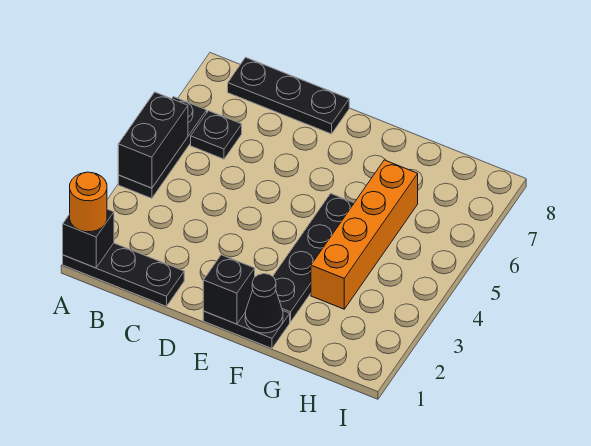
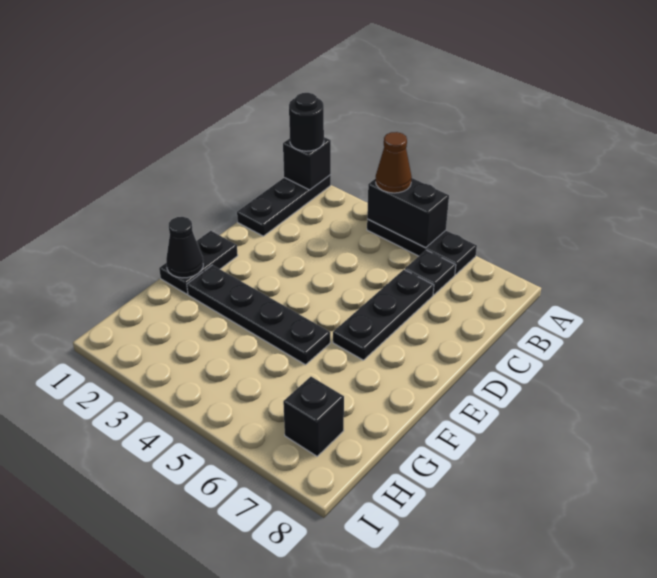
orange round brick A1 level 3 -> black round brick A1 level 3
none -> brown cone A4 level 3
black plate B8:D8 level 1 -> black plate C6:E6 level 1
black brick E1 level 2 -> black brick H7 level 1
orange brick G3:G6 level 1 -> none

